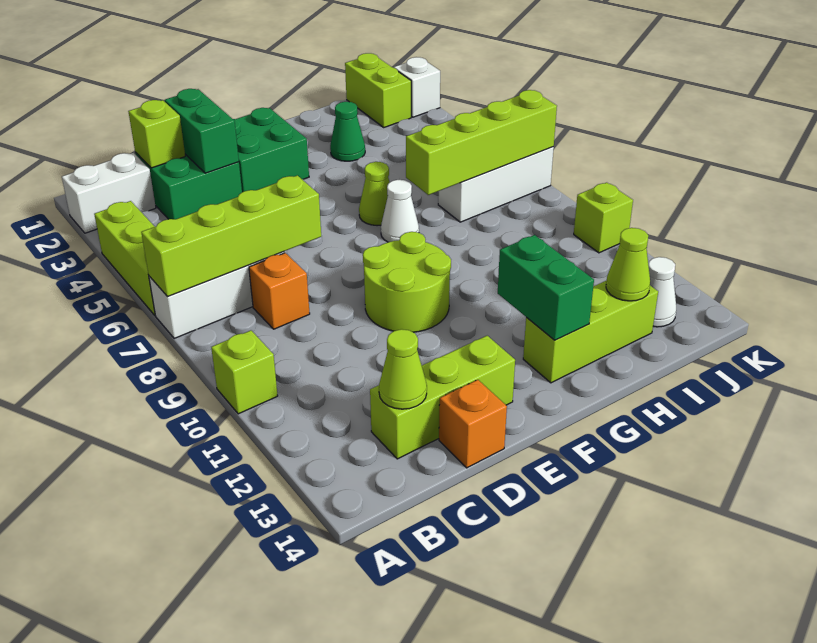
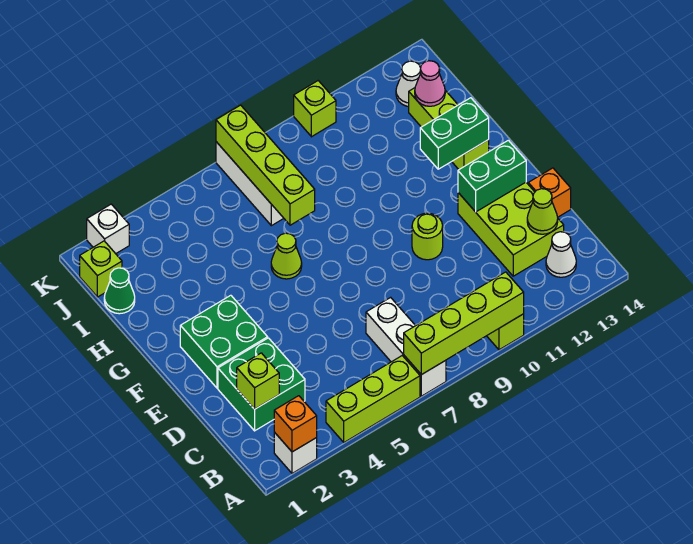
white brick A2:B2 level 1 -> white brick A2 level 1
lime brick A7:D7 level 2 -> lime brick A7:A10 level 2
orange brick C8 level 1 -> orange brick A2 level 2
lime brick C13:E13 level 1 -> lime brick C12:E13 level 1
green brick D2:D3 level 2 -> green brick E12:E13 level 2
lime round brick E9:F10 level 1 -> lime round brick E10 level 1
white cone G7 level 1 -> white cone B13 level 1
green cone H3 level 1 -> green cone I1 level 1
lime cone I13 level 2 -> pink cone I13 level 2
lime brick J1:J2 level 1 -> lime brick J1 level 1

